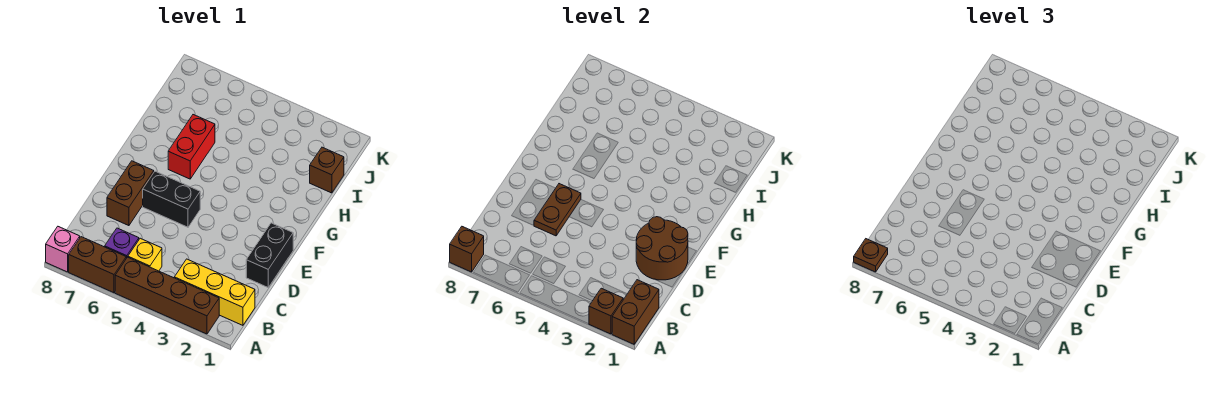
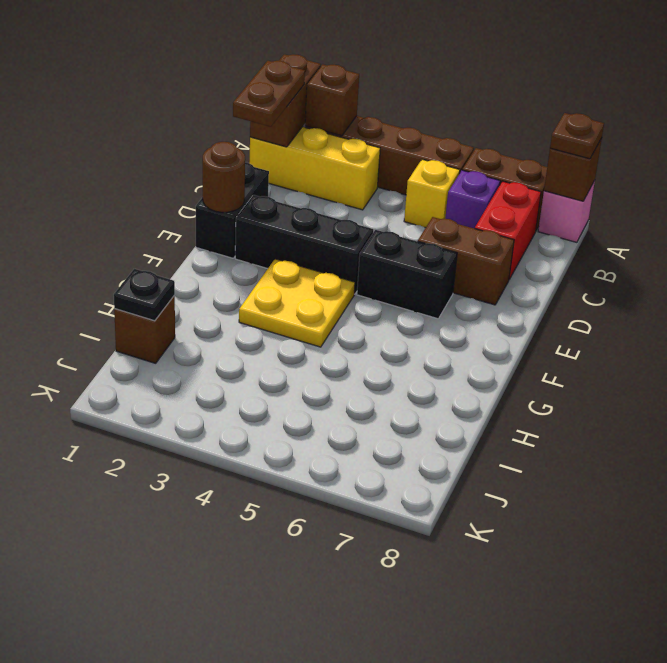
brown round brick D1:E2 level 2 -> brown round brick E1 level 2
brown plate D6:E6 level 2 -> brown plate B1:C1 level 3
brown brick D7:E7 level 1 -> brown brick D6:D7 level 1
none -> black brick E2:E4 level 1
none -> yellow plate F3:G4 level 1
red brick G6:H6 level 1 -> red brick B7:C7 level 1
none -> black plate I1 level 2

